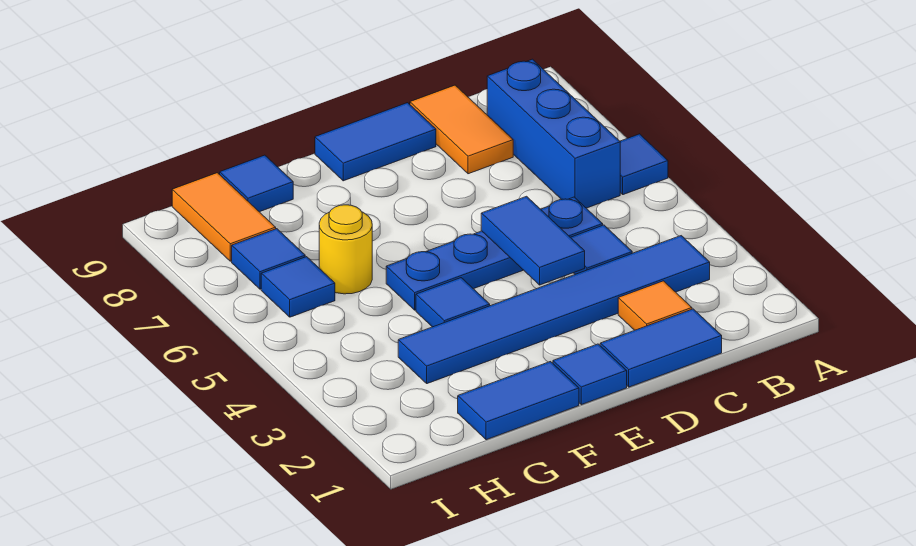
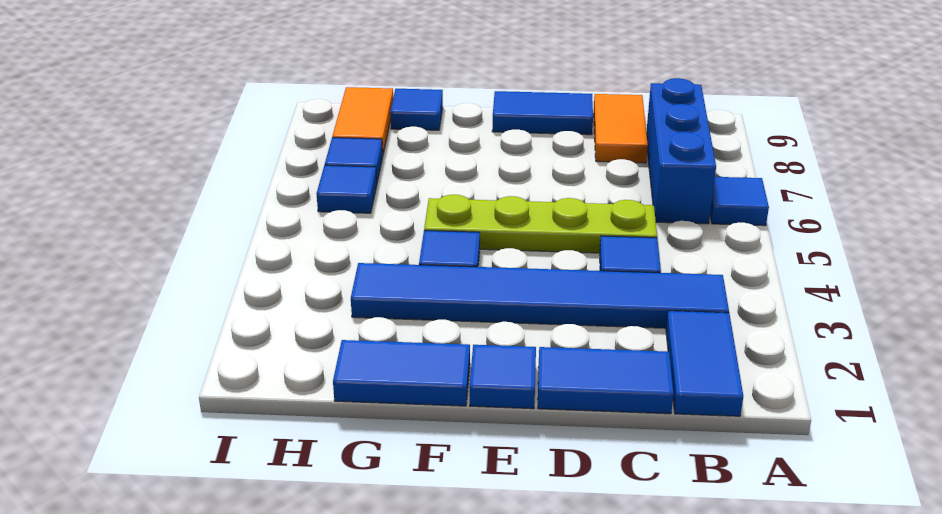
orange tile C2 level 1 -> none
blue plate C5:F5 level 1 -> lime plate C5:F5 level 1
blue tile D4:D5 level 2 -> blue tile B1:B2 level 1
yellow round brick G6 level 1 -> none

